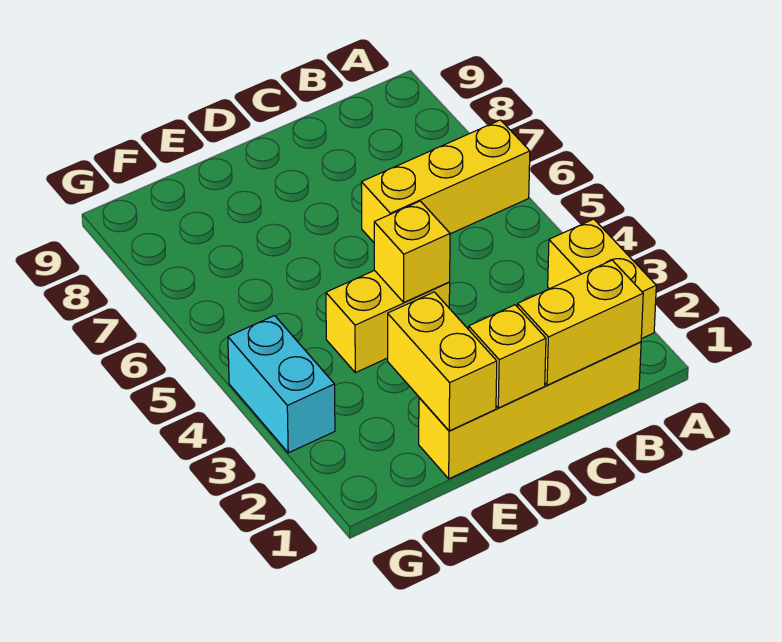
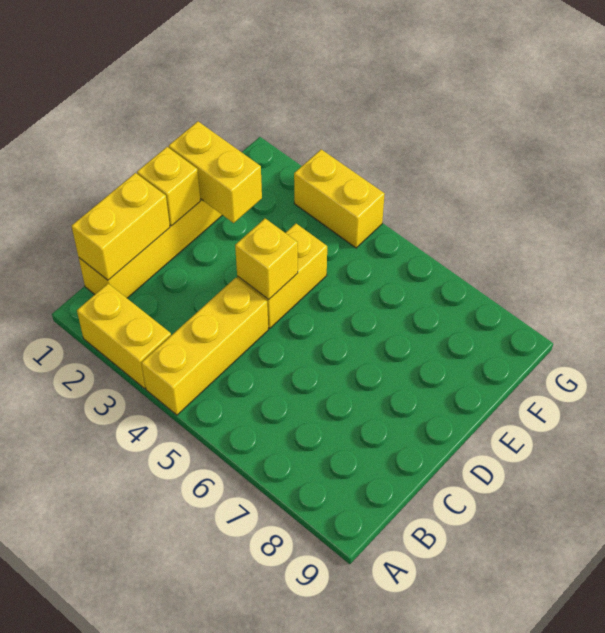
yellow brick A6:C6 level 1 -> yellow brick A4:C4 level 1
cyan brick G3:G4 level 1 -> yellow brick G3:G4 level 1

